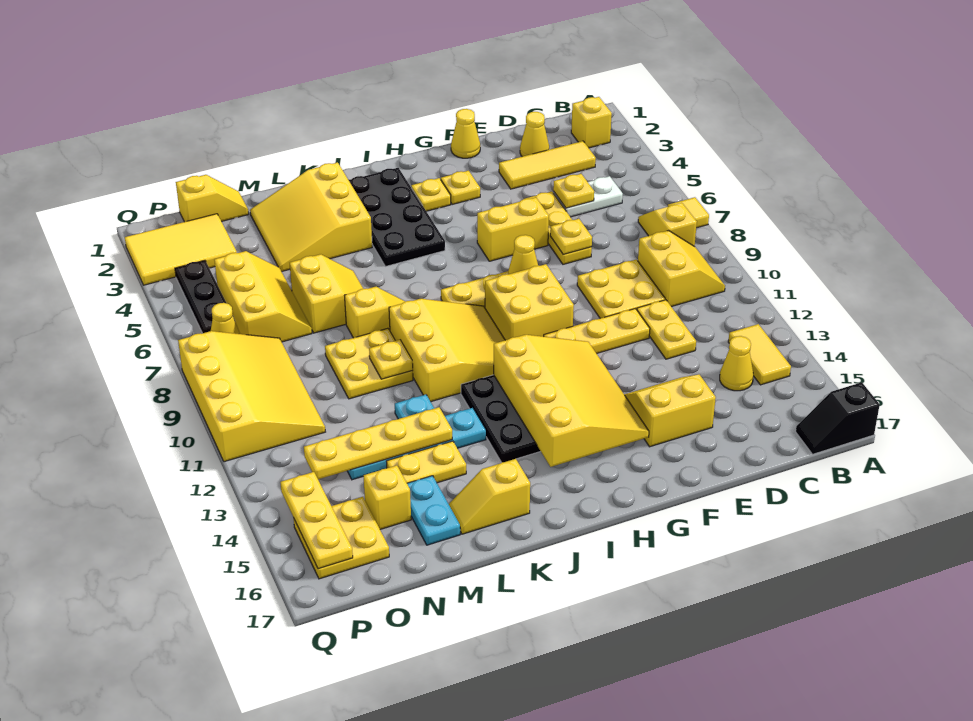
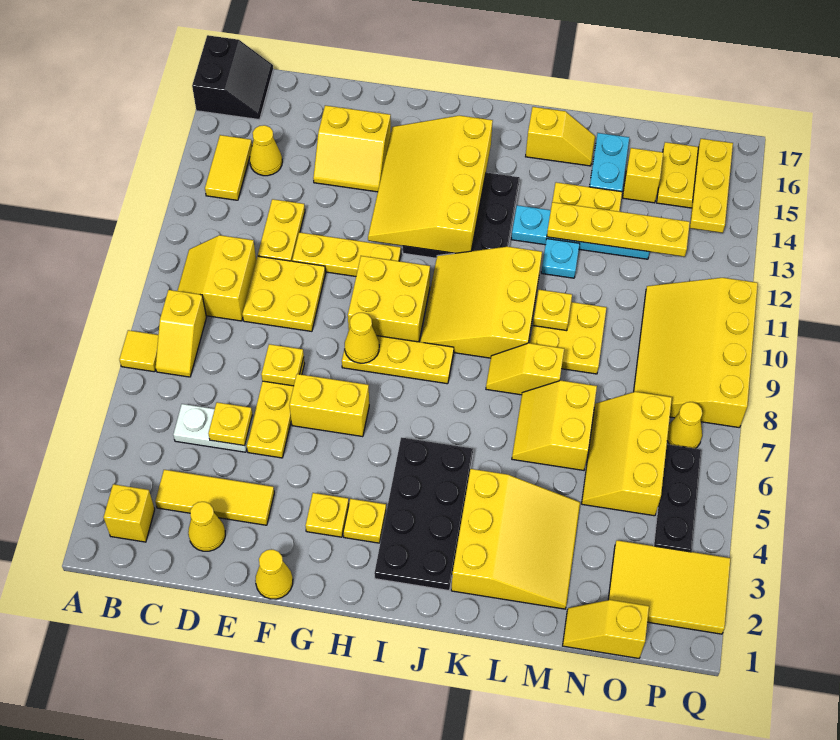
black slope A17:B17 level 1 top A -> black slope A16:B17 level 1 top A

